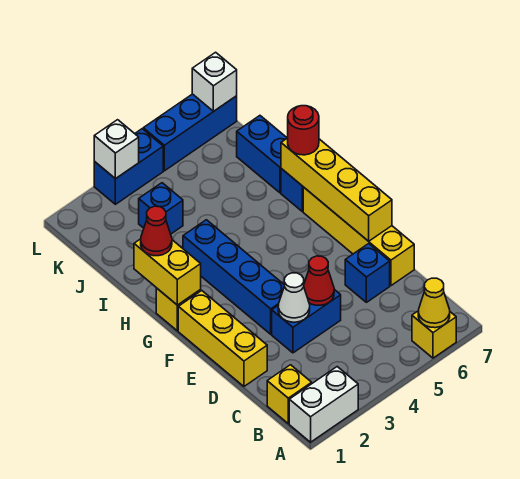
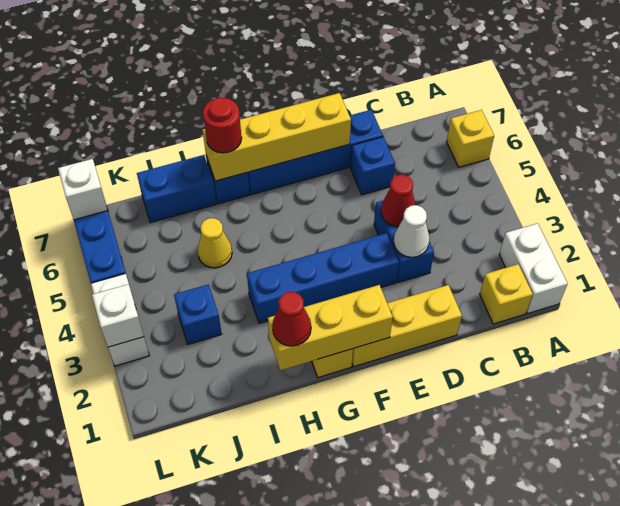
yellow cone A6 level 2 -> yellow cone I5 level 1
yellow brick D7:G7 level 1 -> blue brick D7:G7 level 1
yellow brick G1:H1 level 2 -> yellow brick F1:H1 level 2
blue brick L3:L4 level 1 -> white brick L3:L4 level 1

